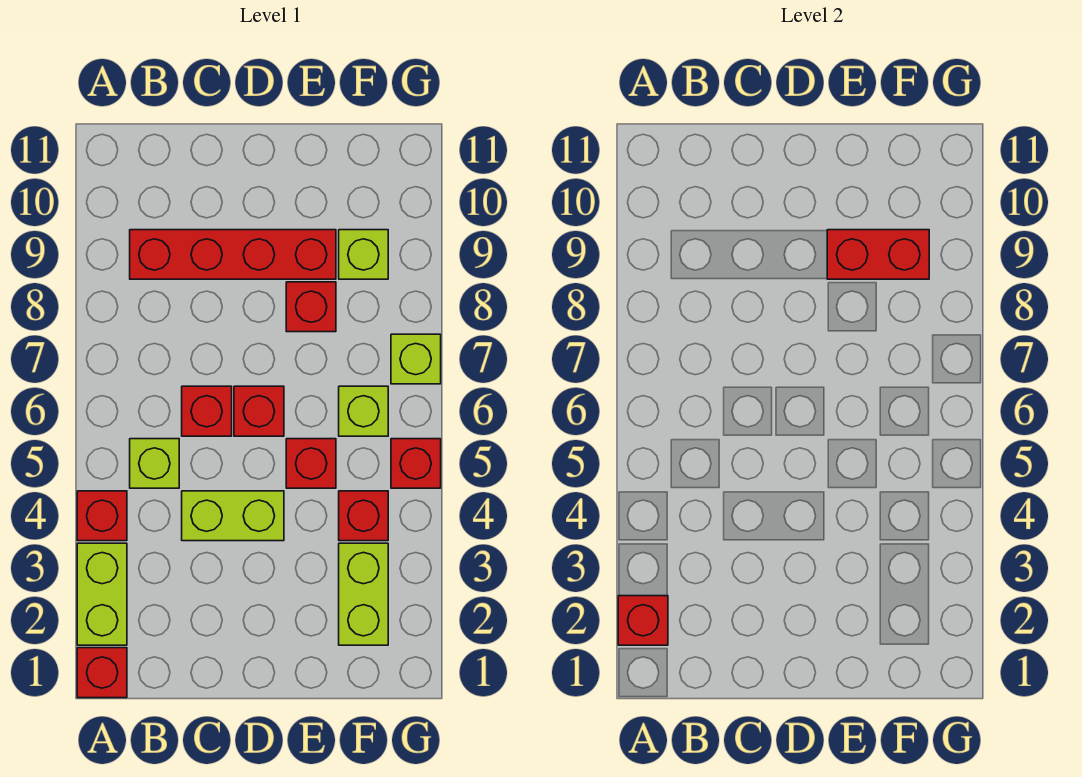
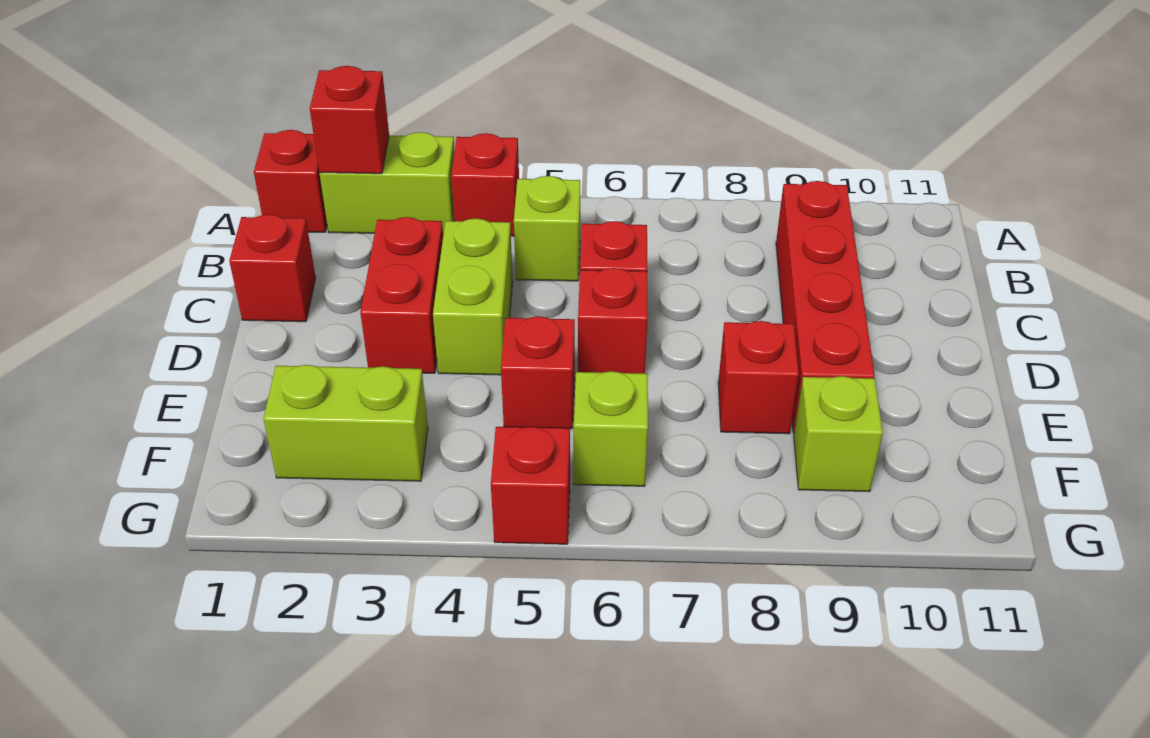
red brick E9:F9 level 2 -> red brick C3:D3 level 1
red brick F4 level 1 -> red brick C1 level 1
lime brick G7 level 1 -> none

